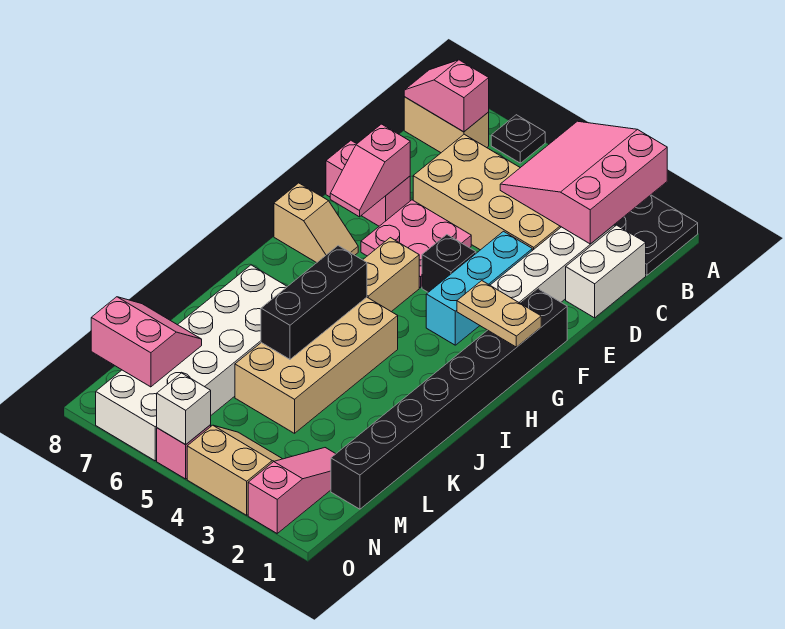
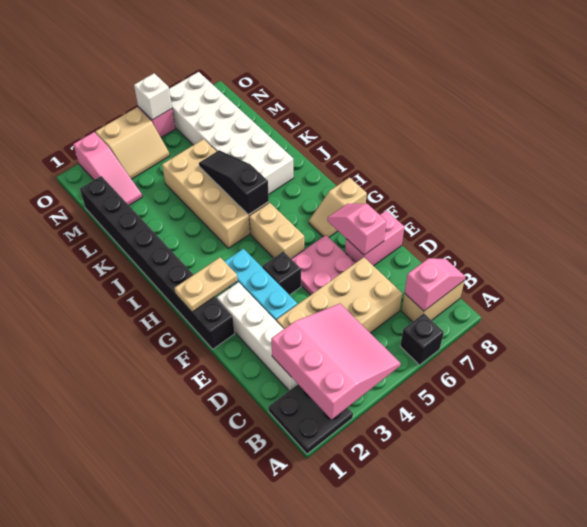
black plate A6 level 1 -> black brick A6 level 1
white brick C1:D1 level 1 -> none
black brick I5:K5 level 2 -> black slope I5:K5 level 2 top I
pink slope M7:N8 level 2 top N -> none

